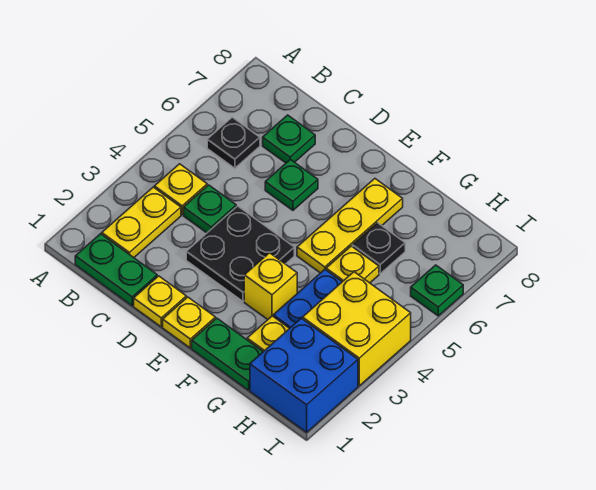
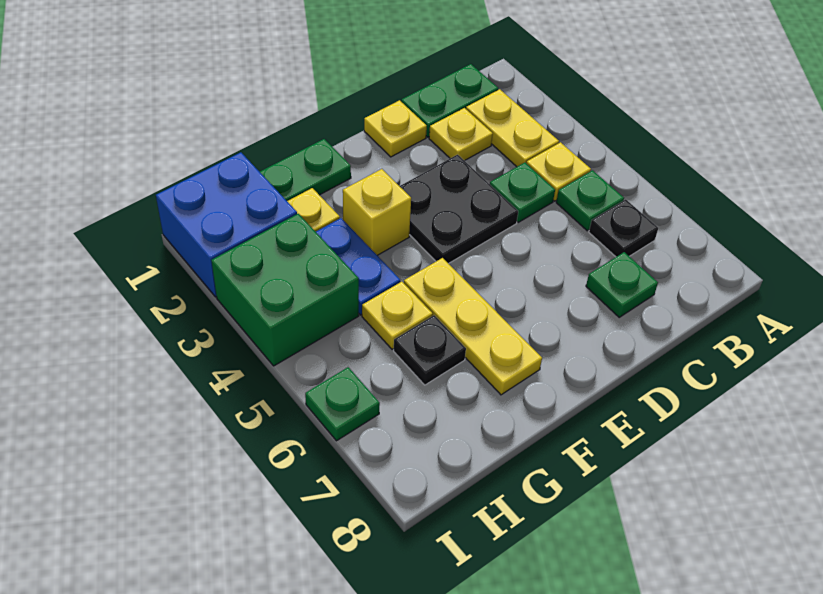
green plate D6 level 1 -> green plate B5 level 1
yellow plate E1 level 1 -> yellow plate C2 level 1
yellow brick H3:I4 level 1 -> green brick H3:I4 level 1

